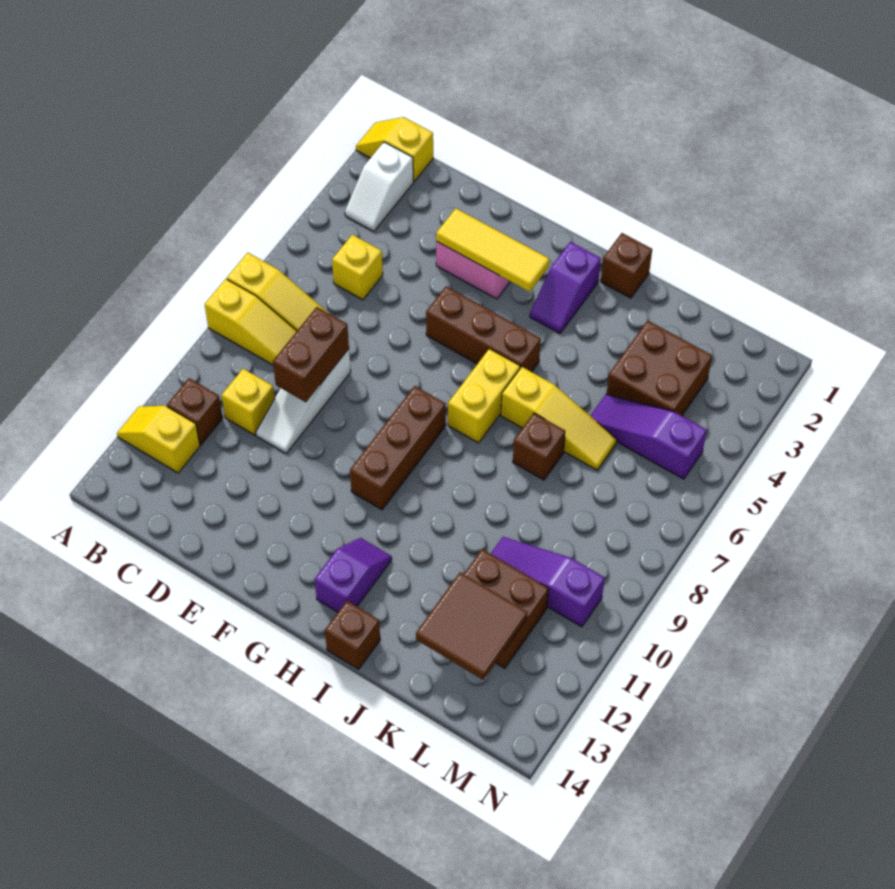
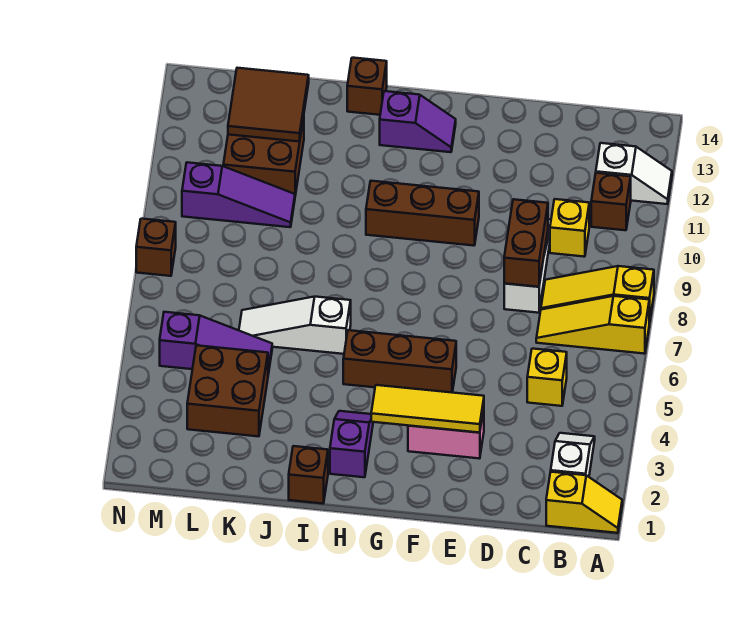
yellow slope A12:B12 level 1 top B -> white slope A12:B12 level 1 top B
brown brick G8:G10 level 1 -> brown brick F10:H10 level 1
yellow brick H6:H7 level 1 -> none
purple slope H12:H13 level 1 top 13 -> purple slope G13:H13 level 1 top H
yellow slope I6:K6 level 1 top I -> white slope I6:K6 level 1 top I
brown brick J7 level 1 -> brown brick N8 level 1

